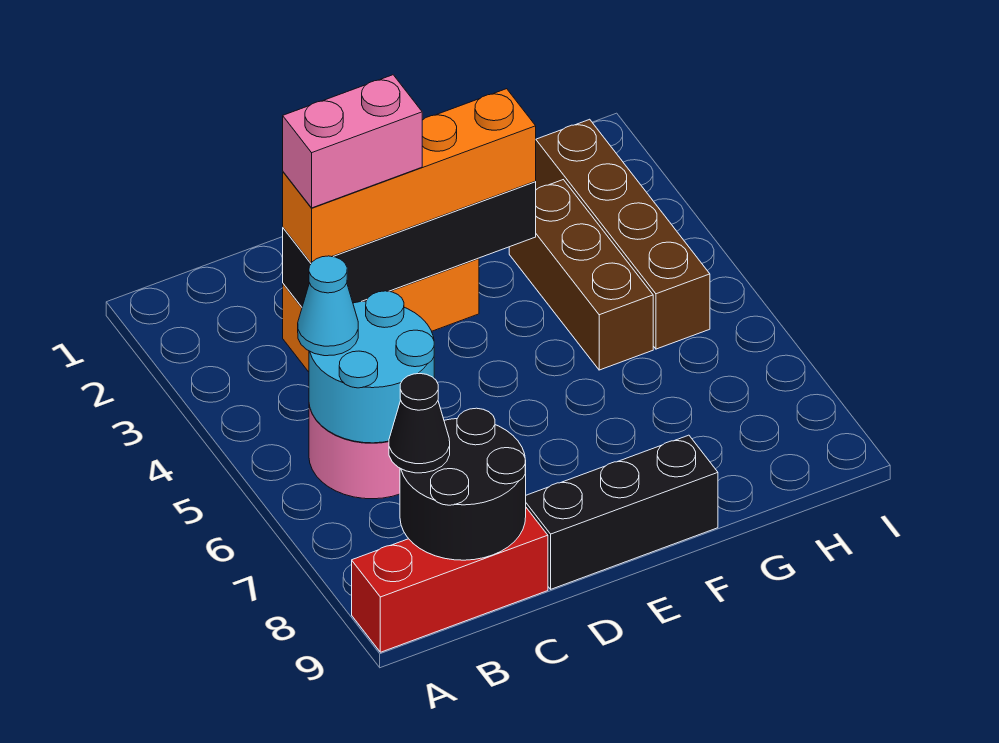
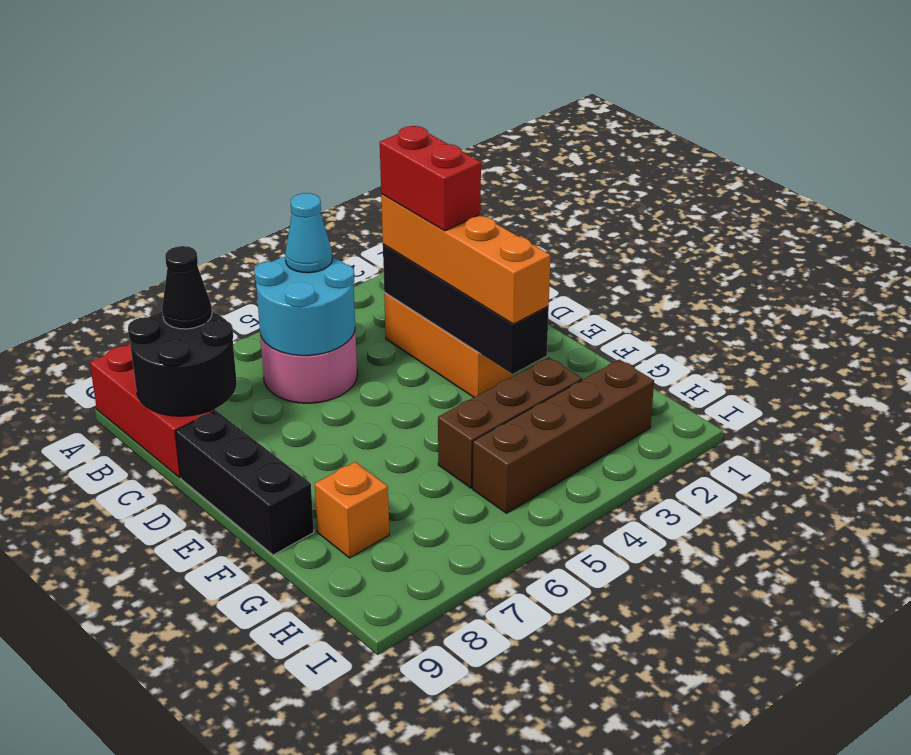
pink brick C3:D3 level 4 -> red brick C3:D3 level 4
none -> orange brick G8 level 1

